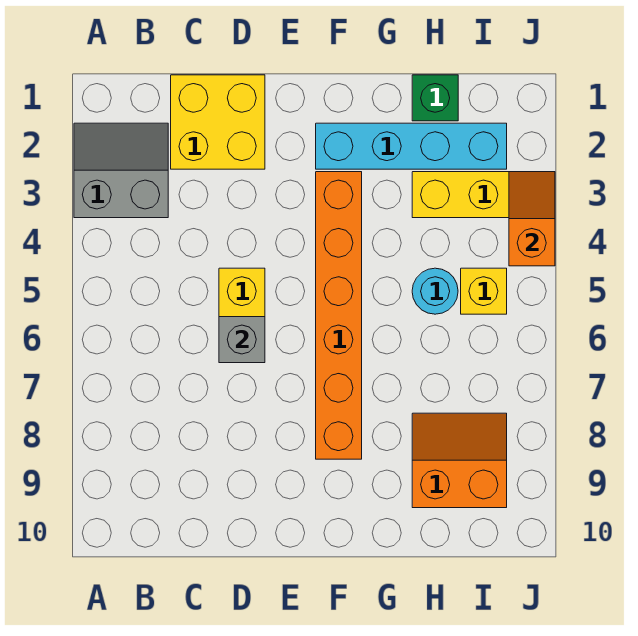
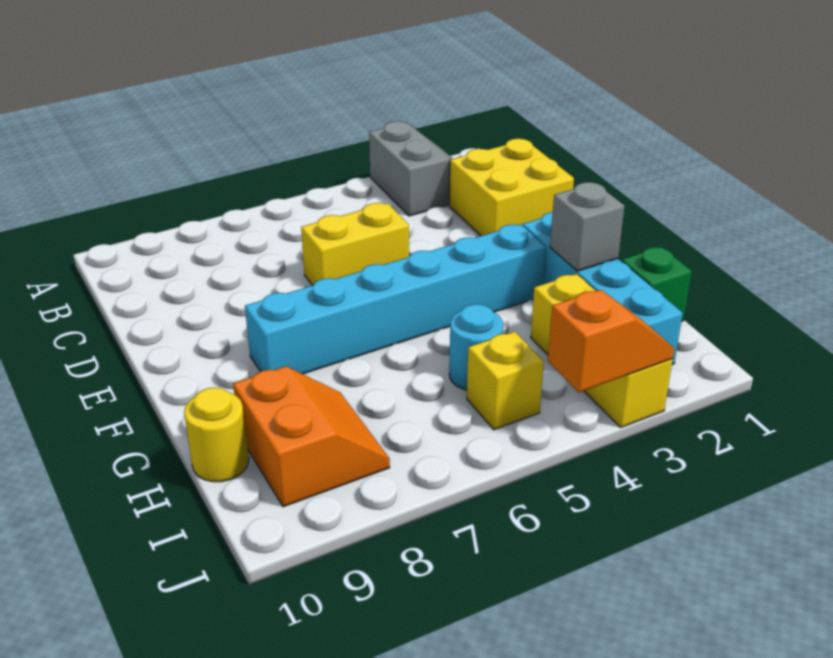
grey brick D6 level 2 -> grey brick G2 level 2
orange brick F3:F8 level 1 -> cyan brick F3:F8 level 1
none -> yellow round brick H10 level 1

